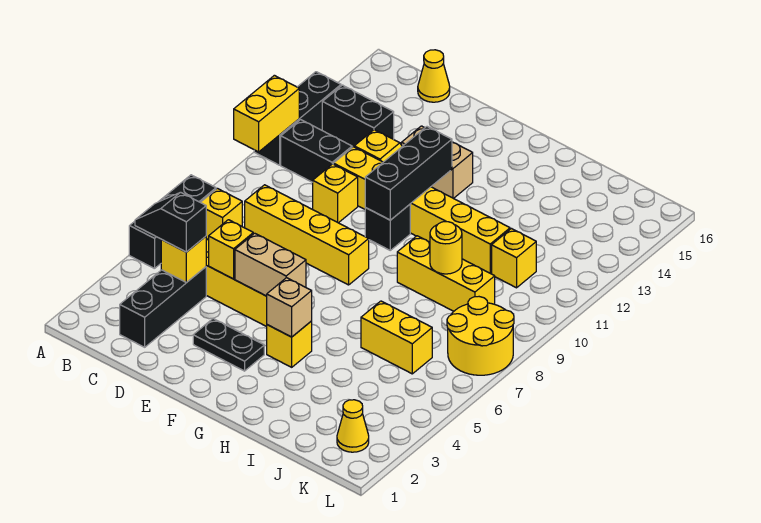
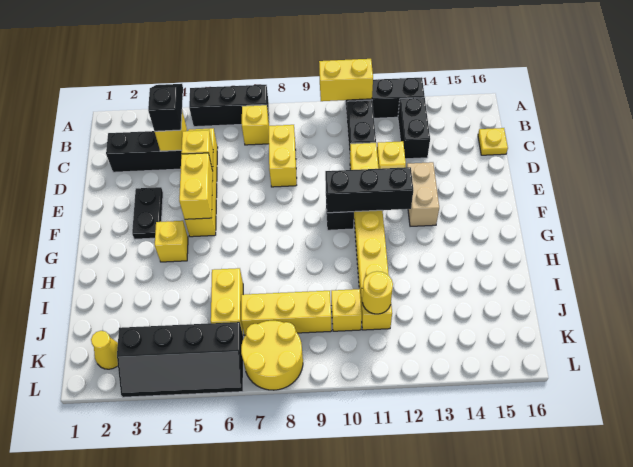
yellow brick C8:F8 level 1 -> yellow brick C8:D8 level 1
yellow cone C16 level 1 -> yellow plate C16 level 1
yellow brick D10 level 1 -> yellow brick J10 level 1
tan brick E5:F5 level 2 -> yellow brick E5:F5 level 2
tan brick G4 level 2 -> none
yellow brick H9:J9 level 1 -> yellow brick J7:J9 level 1
yellow round brick I9 level 2 -> yellow round brick J11 level 2
none -> black slope K3:L6 level 1 top K

